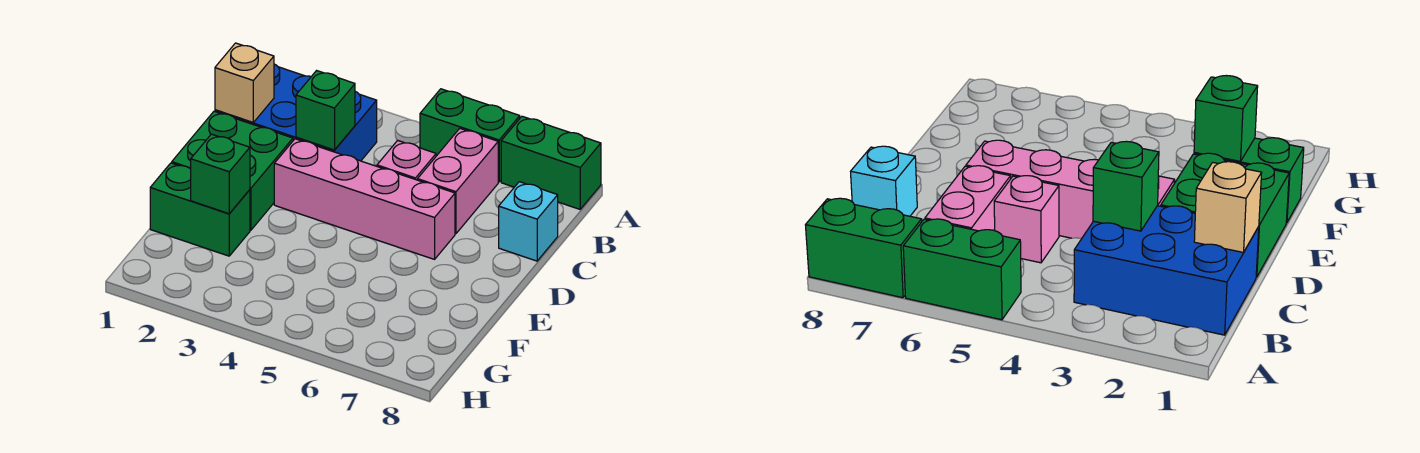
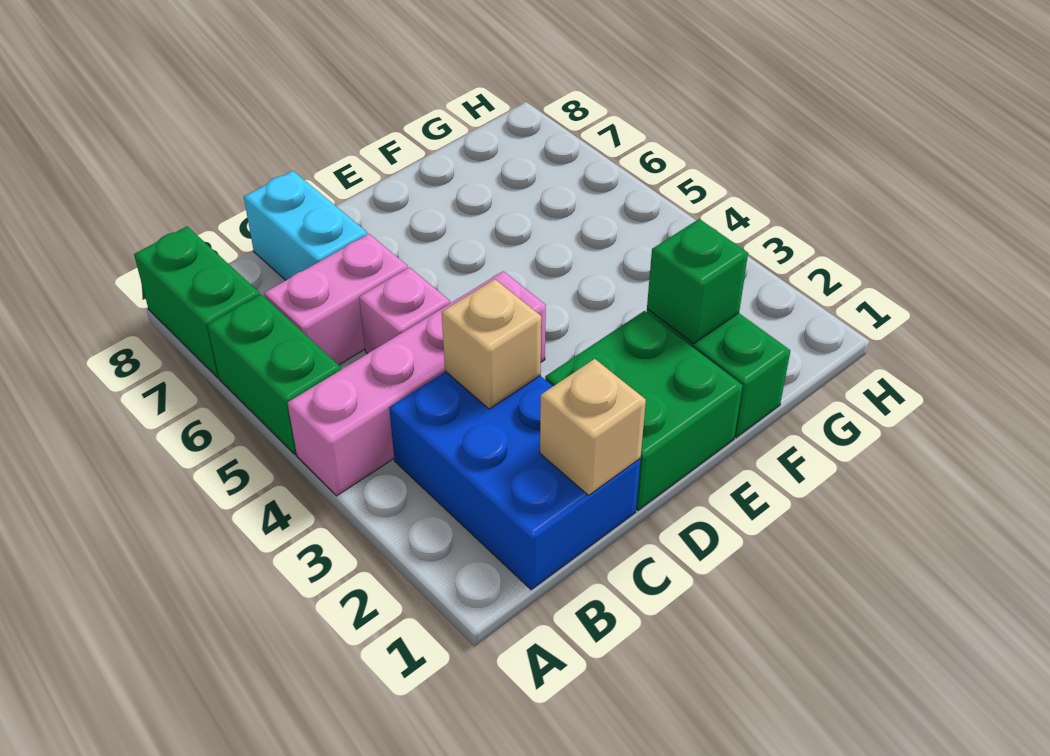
green brick C3 level 2 -> tan brick C3 level 2
cyan brick C8 level 1 -> cyan brick C7:C8 level 1
pink brick D3:D6 level 1 -> pink brick A4:D4 level 1

